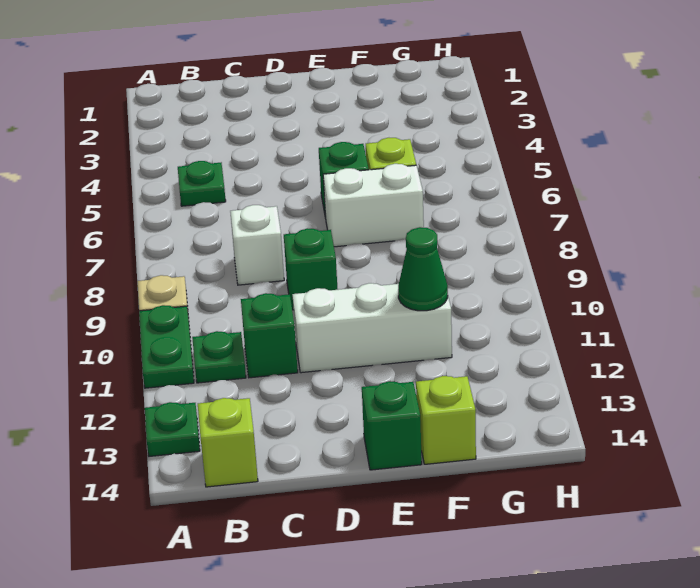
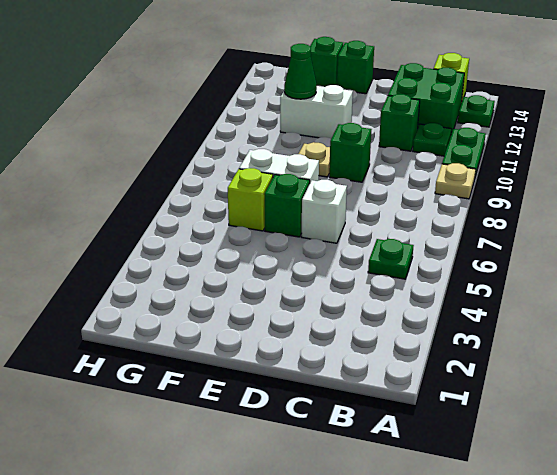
none -> green brick B12:C13 level 1
white brick C8 level 1 -> white brick D6 level 1
white brick D11:F11 level 1 -> white brick E11:F11 level 1
none -> tan plate E9 level 1
lime brick F14 level 1 -> green brick F14 level 1

